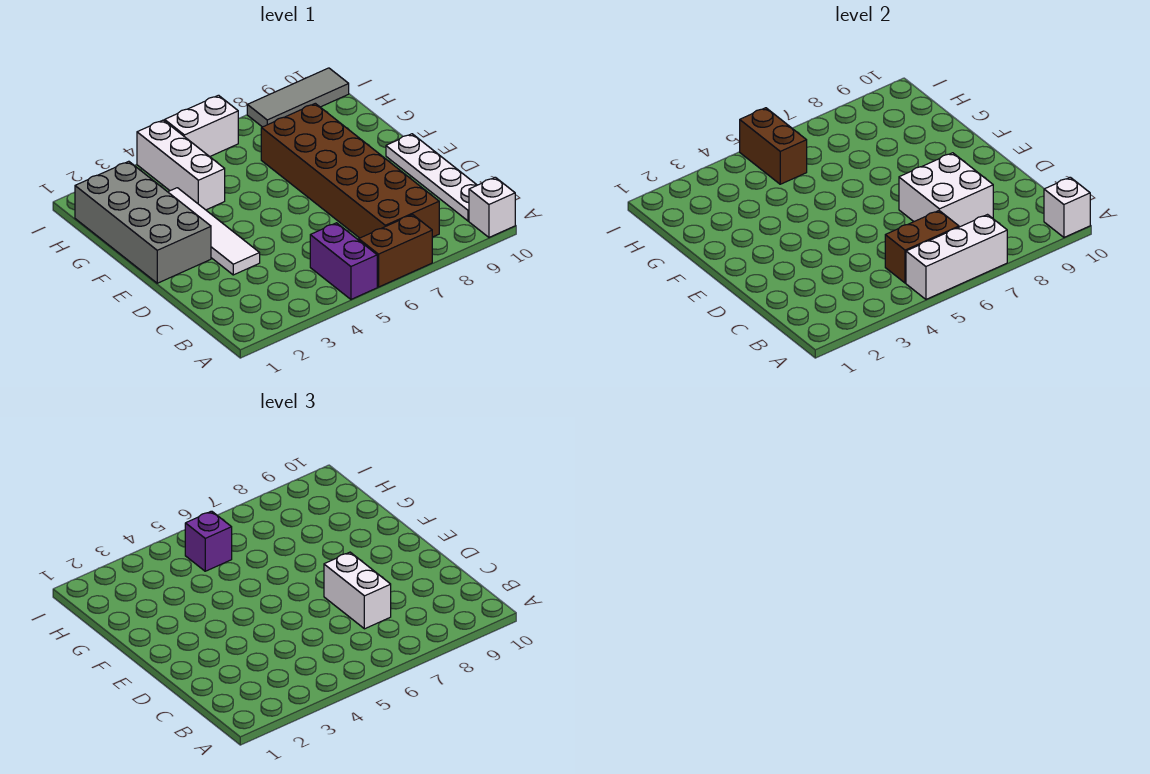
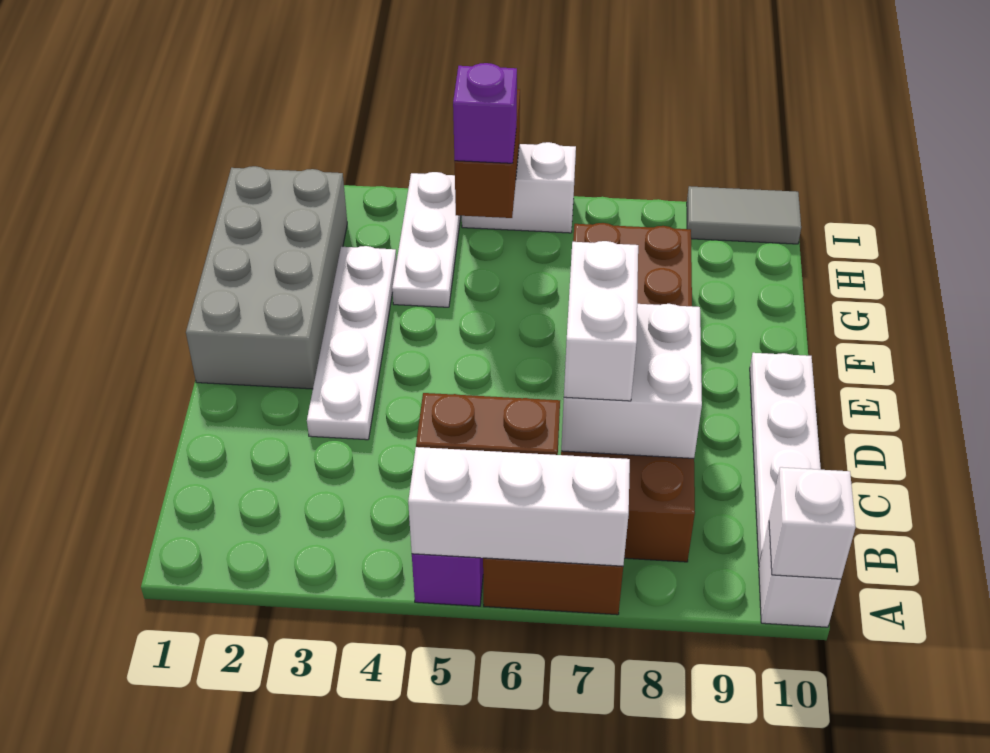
white tile D3:G3 level 1 -> white plate D3:G3 level 1
white brick G4:I4 level 1 -> white plate G4:I4 level 1
grey tile I8:I10 level 1 -> grey tile I9:I10 level 1

